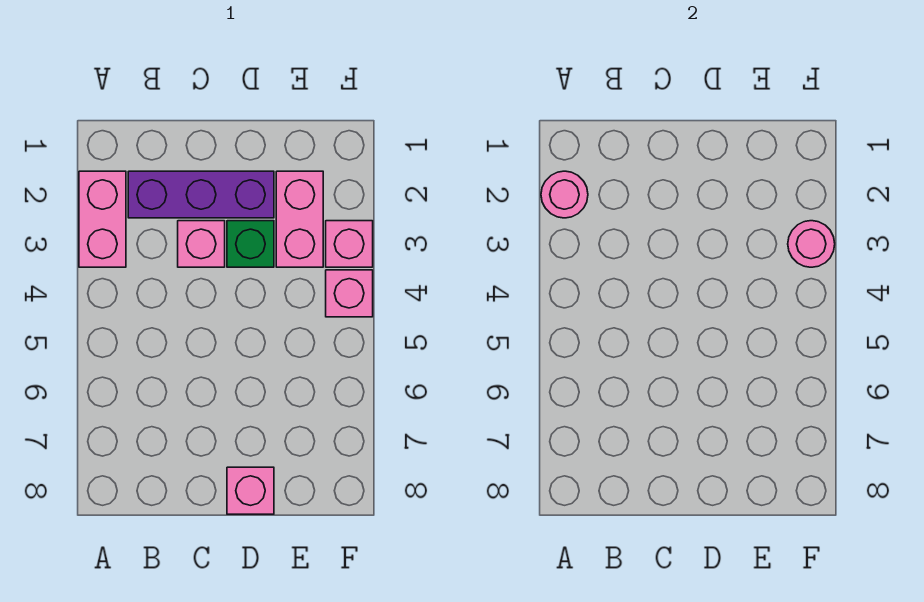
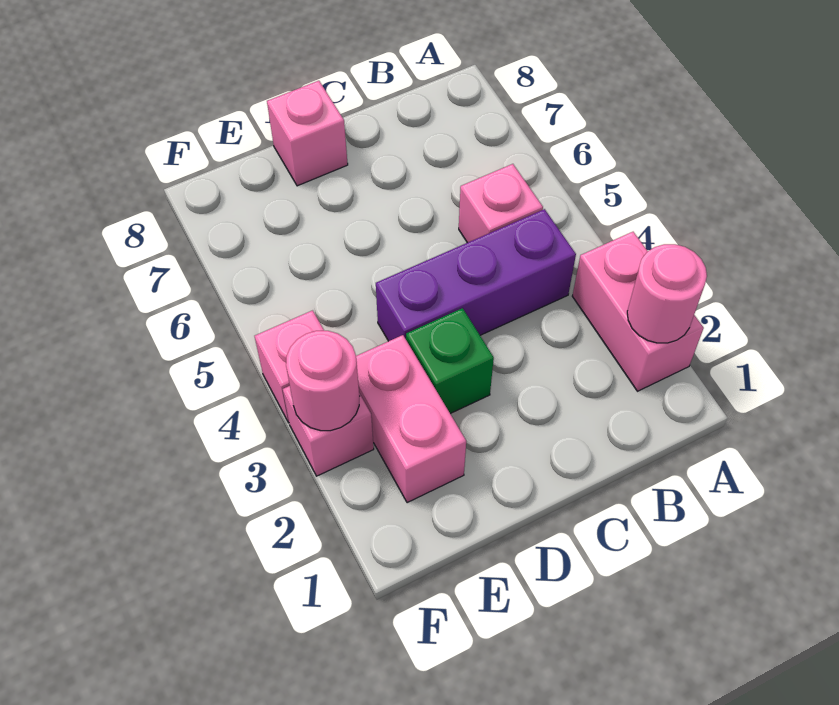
purple brick B2:D2 level 1 -> purple brick B4:D4 level 1
pink brick C3 level 1 -> pink brick B5 level 1

